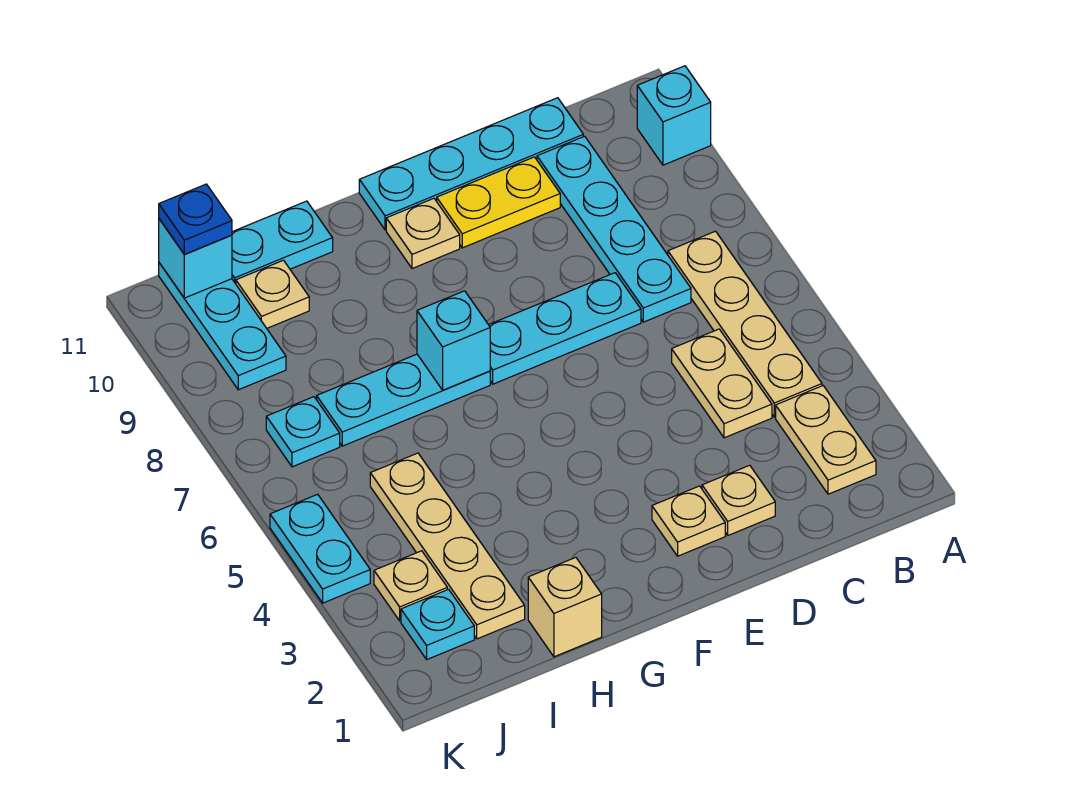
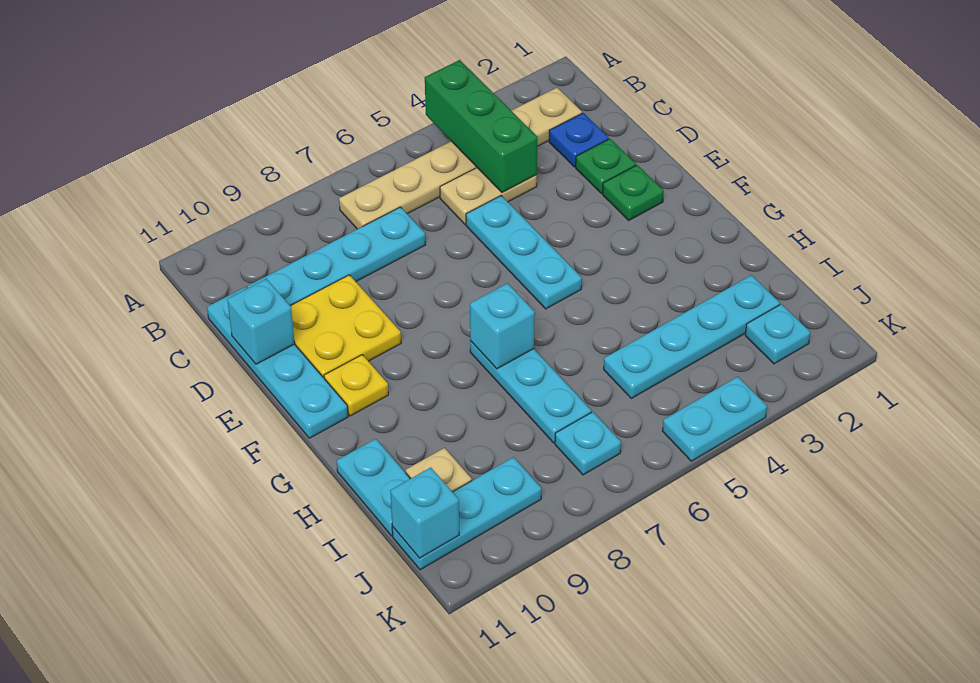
none -> green brick A4:C4 level 2
cyan brick A10 level 1 -> cyan brick D11 level 2
tan plate D2 level 1 -> green plate D2 level 1
cyan plate D7:F7 level 1 -> cyan plate D5:F5 level 1
yellow plate D10:E10 level 1 -> yellow plate D9:E10 level 1
tan plate E2 level 1 -> green plate E2 level 1
tan plate F10 level 1 -> yellow plate F10 level 1
tan brick H1 level 1 -> none
tan plate I2:I5 level 1 -> cyan plate I2:I5 level 1
tan plate J3 level 1 -> none
blue plate J11 level 3 -> blue plate C2 level 1

